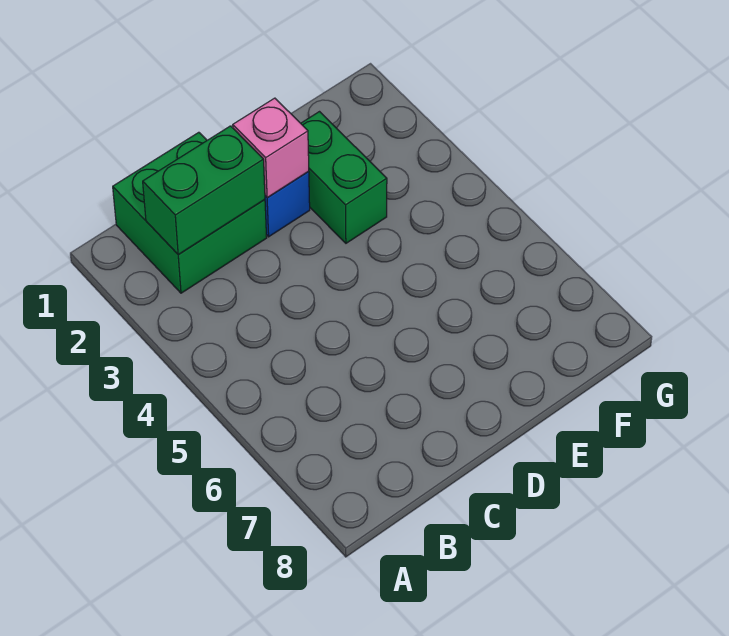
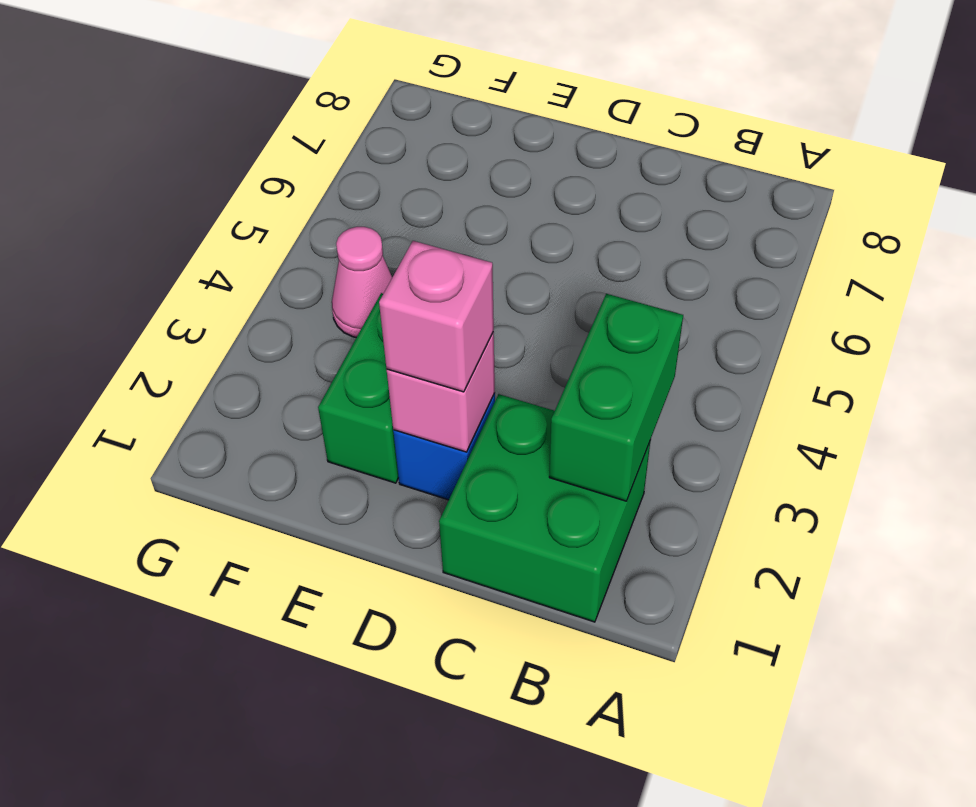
green brick B2:C2 level 2 -> green brick B2:B3 level 2
none -> pink brick D2 level 3
none -> pink cone F4 level 1

